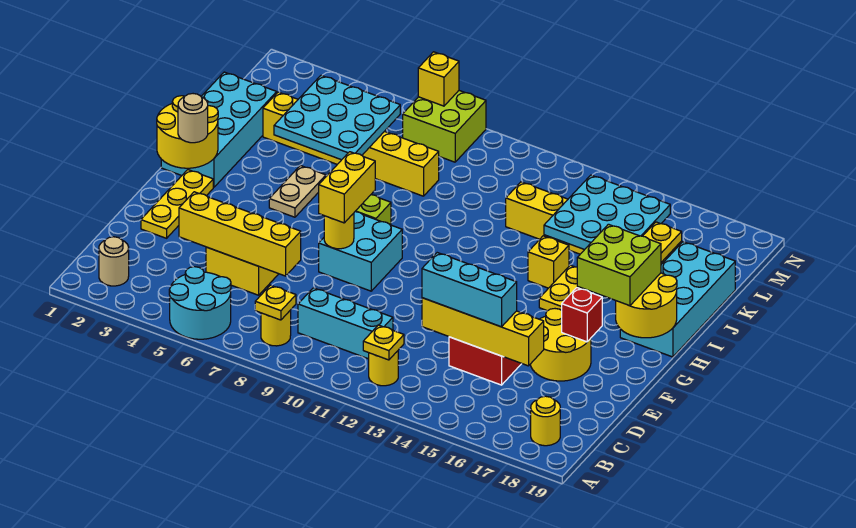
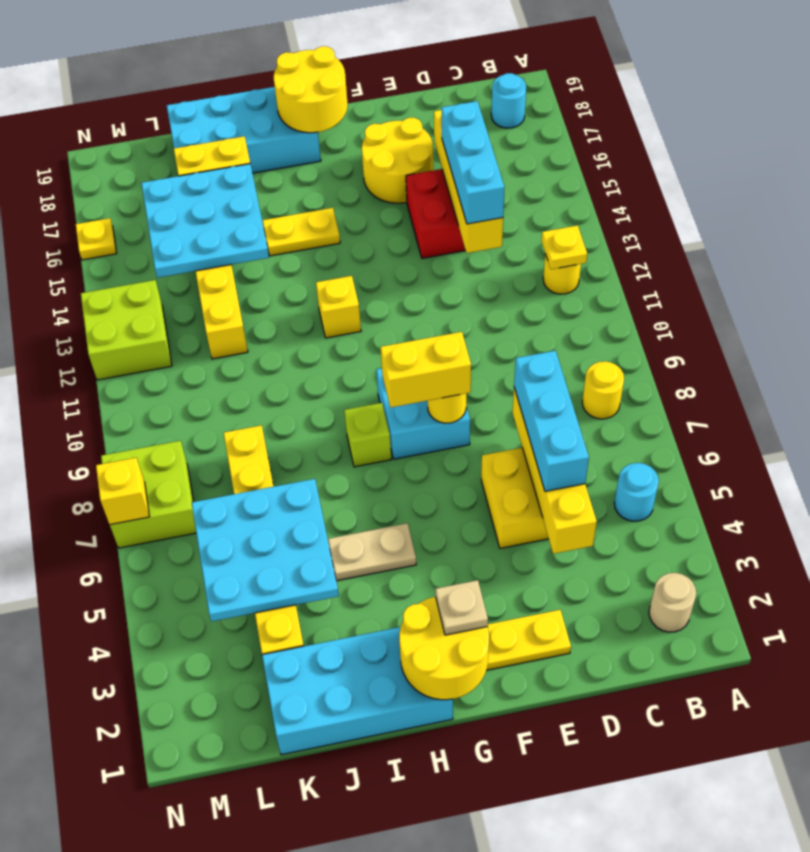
cyan round brick A5:B6 level 1 -> cyan round brick B5 level 1
yellow plate B8 level 2 -> yellow plate N16 level 1
yellow round brick B18 level 1 -> cyan round brick B18 level 1
cyan brick C9:C11 level 1 -> cyan brick D5:D7 level 3
red brick F17 level 2 -> none
tan round brick G2 level 3 -> tan plate G2 level 3
lime brick G17:H18 level 3 -> lime brick M12:N13 level 1
yellow brick I14 level 1 -> yellow brick H12 level 1

